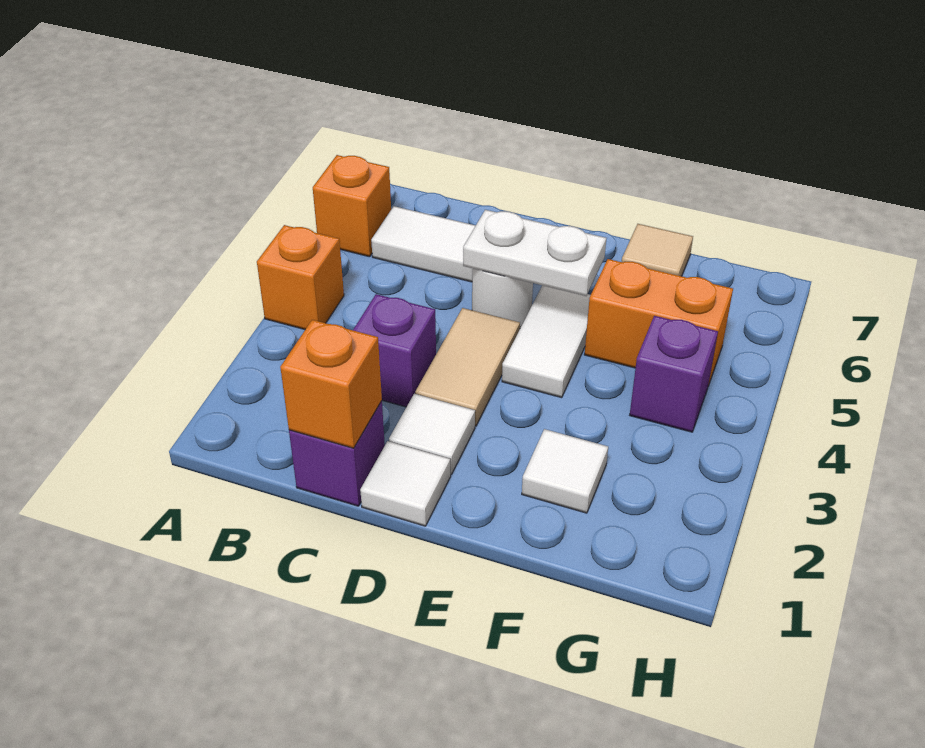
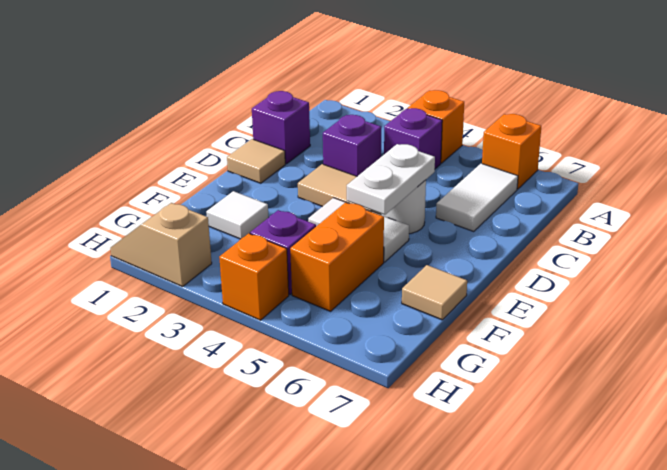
none -> purple brick B4 level 1
orange brick C1 level 2 -> orange brick H4 level 1
white tile D1 level 1 -> tan tile D1 level 1
white tile D2 level 1 -> none
none -> tan slope H1:H2 level 1 top 2

